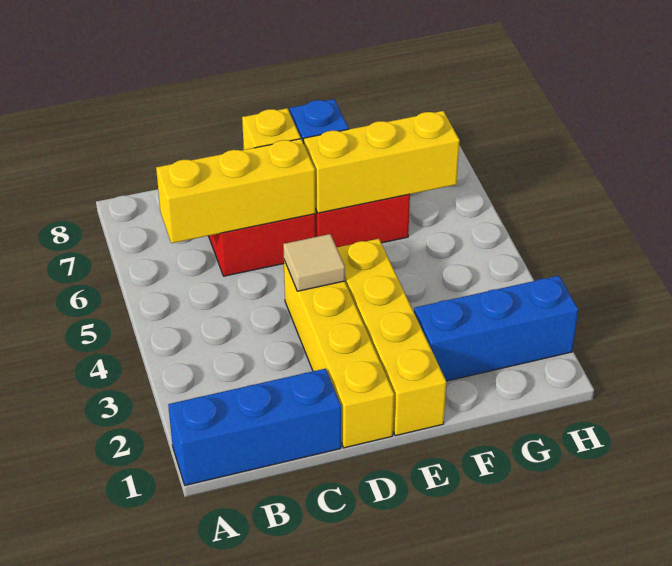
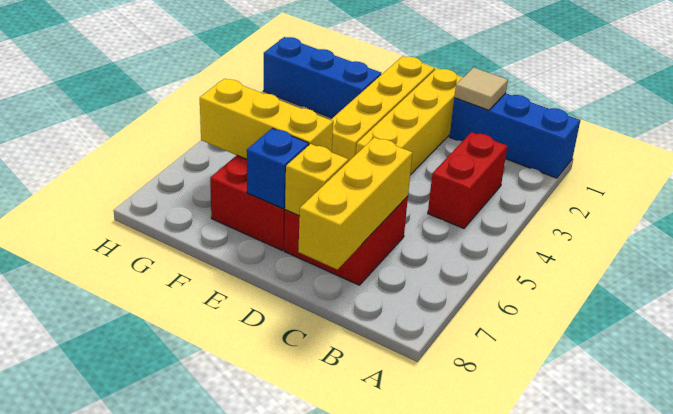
none -> red brick B3:B4 level 1
yellow brick B6:D6 level 2 -> yellow brick C6:C8 level 2
tan tile D4 level 2 -> tan tile C1 level 2

